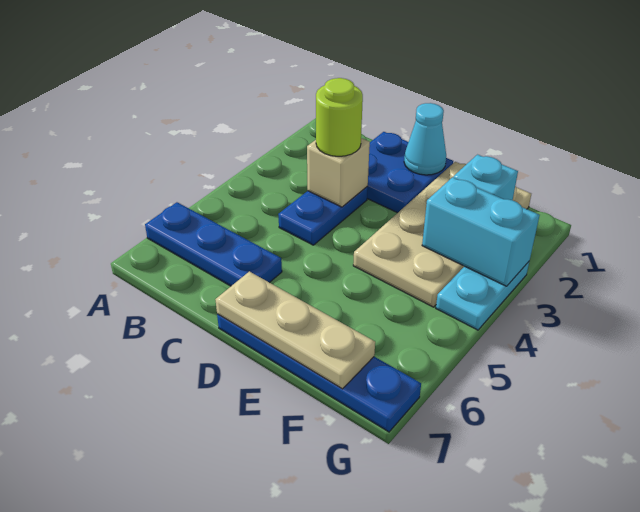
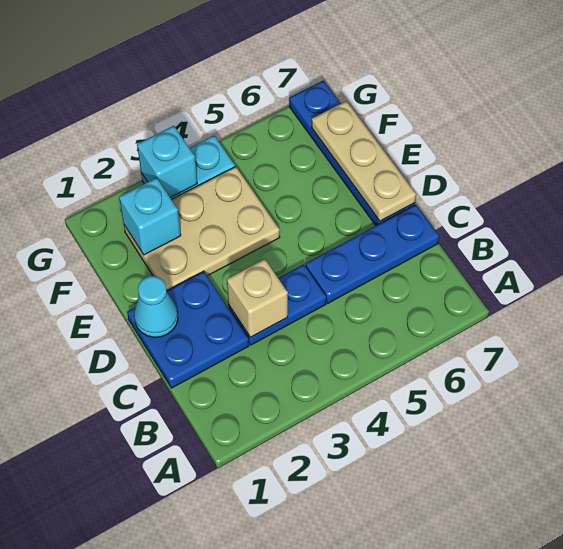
blue plate A6:C6 level 1 -> blue plate C5:C7 level 1
lime round brick C3 level 3 -> none
tan plate E1:F4 level 1 -> tan plate E2:F4 level 1
cyan brick F3:G3 level 2 -> cyan brick G3 level 2

